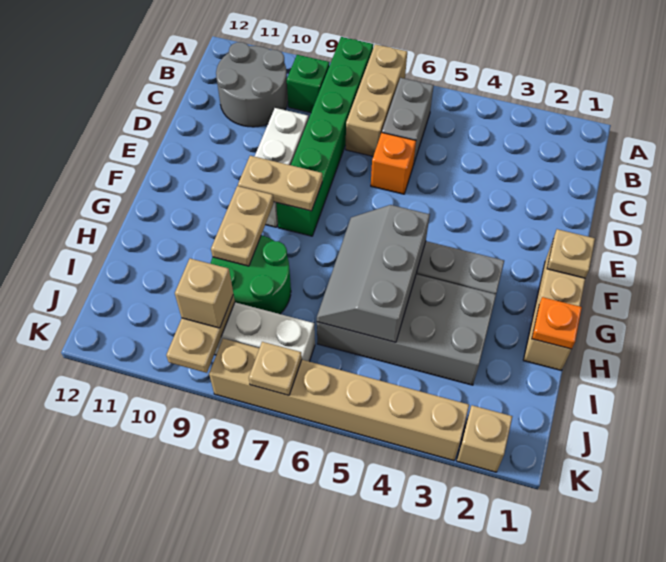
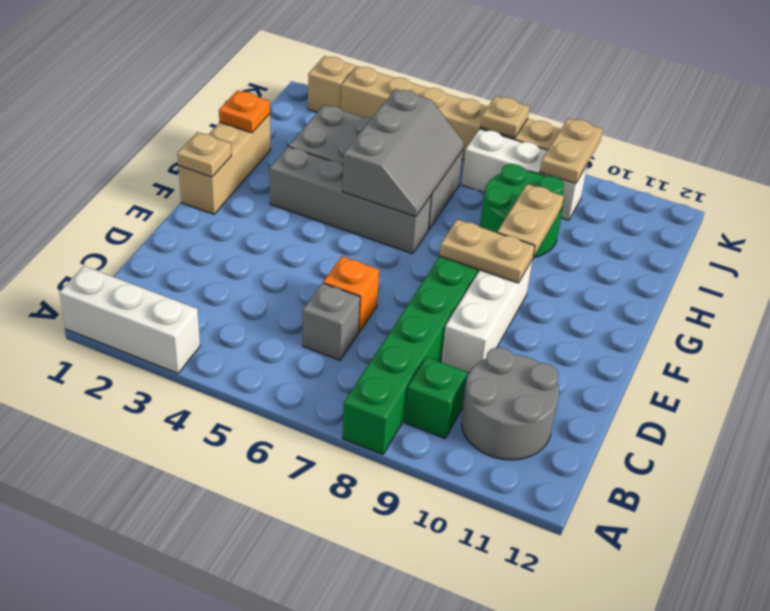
none -> white brick A1:A3 level 1
tan brick A7:C7 level 1 -> none
grey brick B6:C6 level 1 -> grey brick C6 level 1
tan brick J9 level 3 -> none

